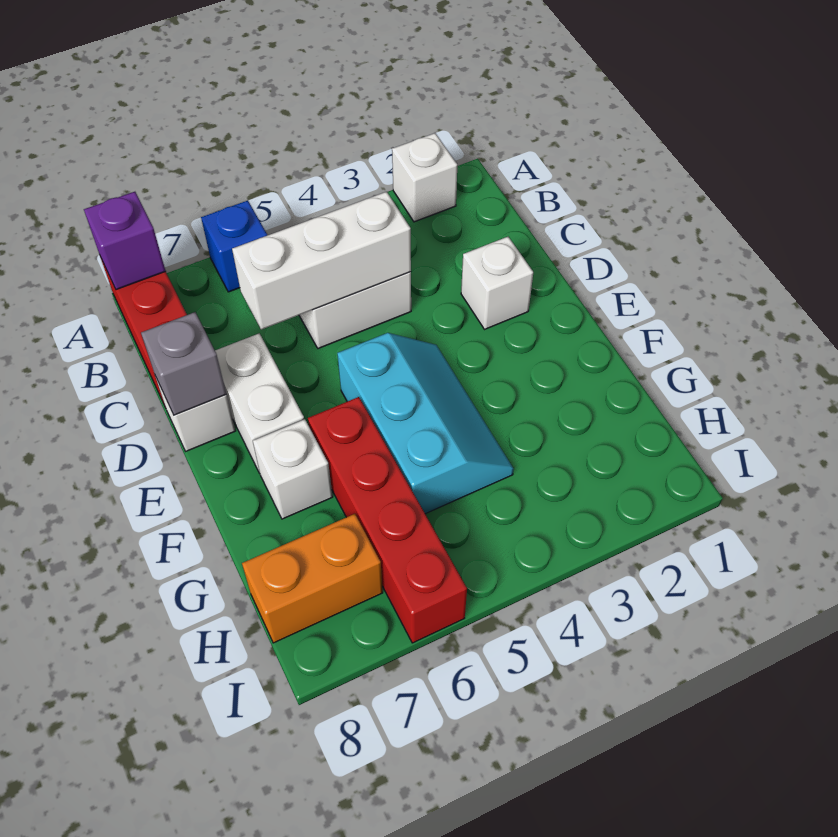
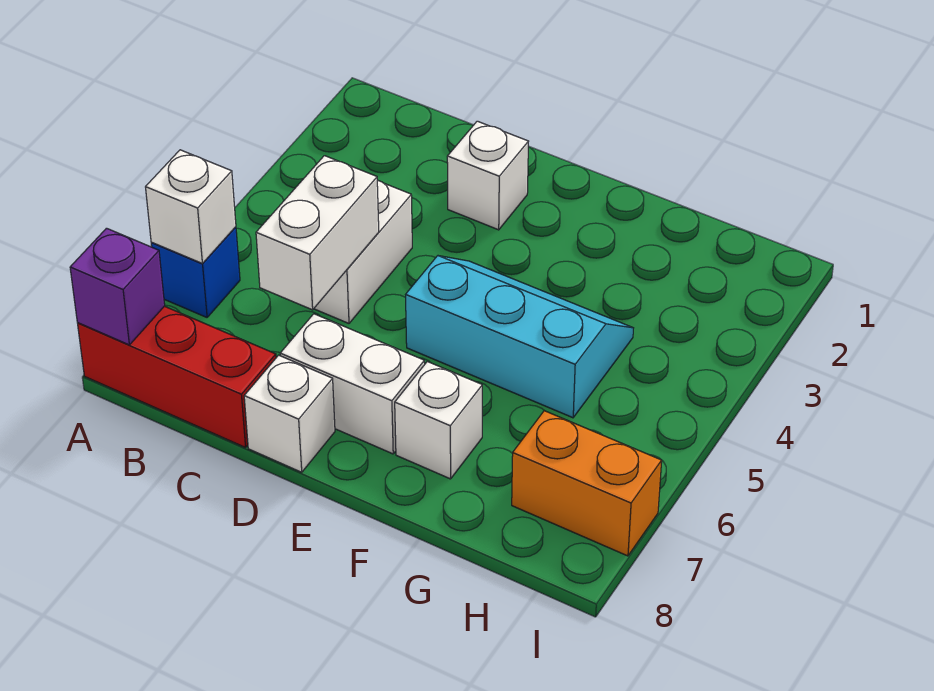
white brick A2 level 1 -> white brick A6 level 2
white brick C4:C6 level 2 -> white brick C5:C6 level 2
grey brick D8 level 2 -> none
red brick F6:I6 level 1 -> none
orange brick H7:H8 level 1 -> orange brick H7:I7 level 1

